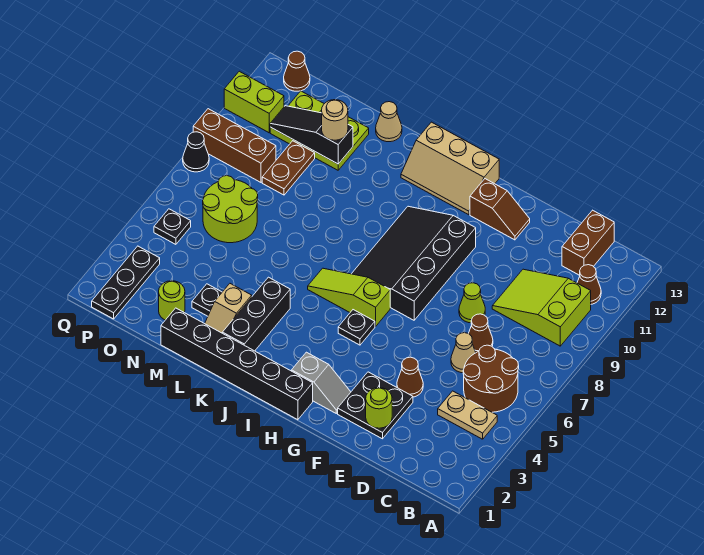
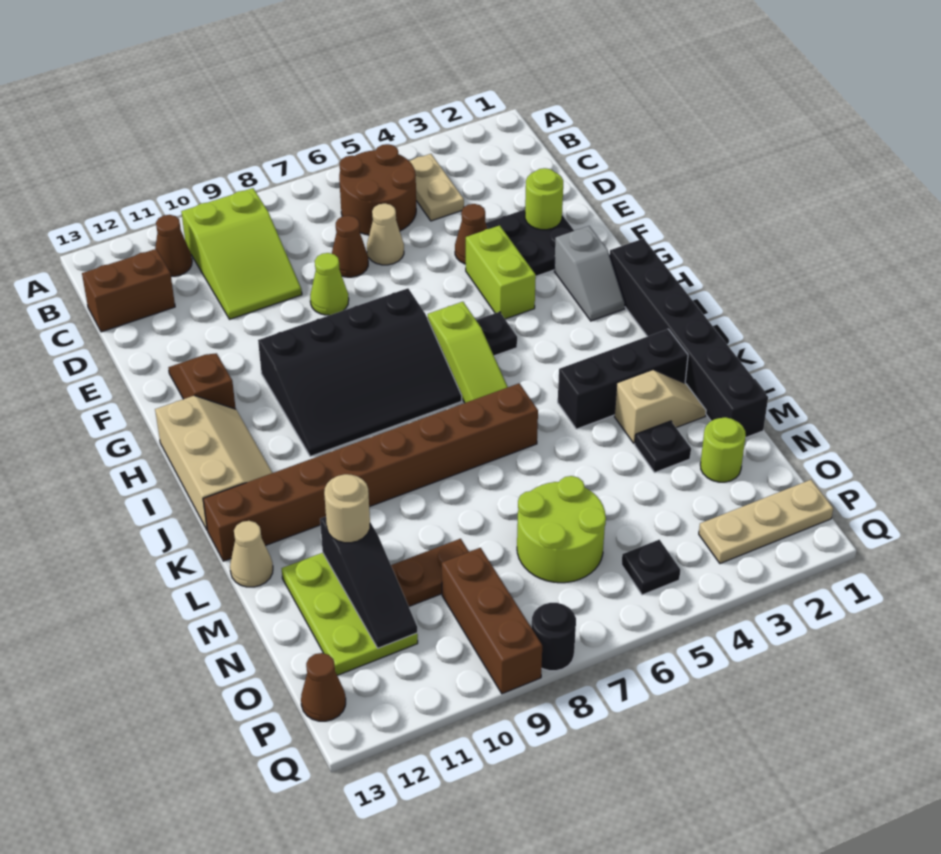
grey slope G2:H2 level 1 top H -> grey slope G2:H2 level 1 top G
none -> brown brick K6:K13 level 1
black plate P1:P3 level 1 -> tan plate P1:P3 level 1
lime brick P11:Q11 level 1 -> lime brick F4:G4 level 1
black cone Q8 level 1 -> black round brick Q8 level 1

